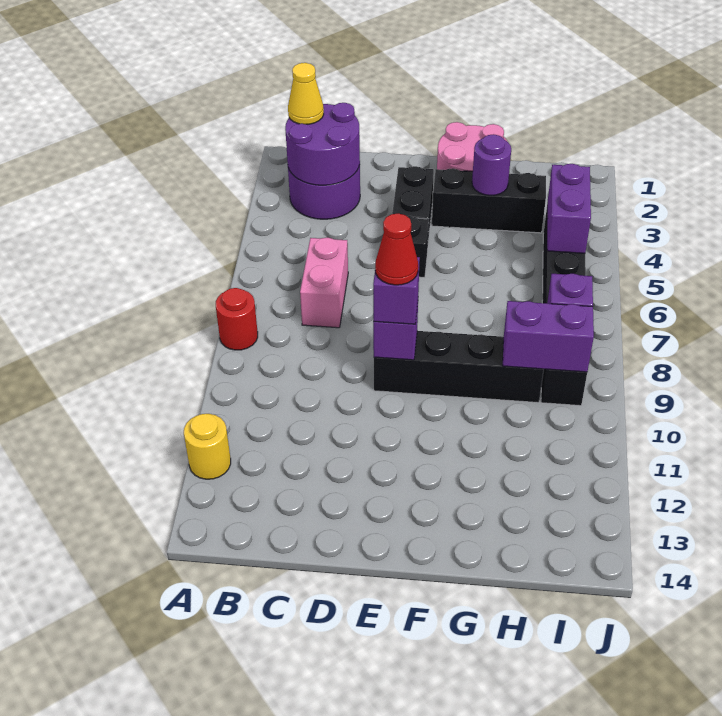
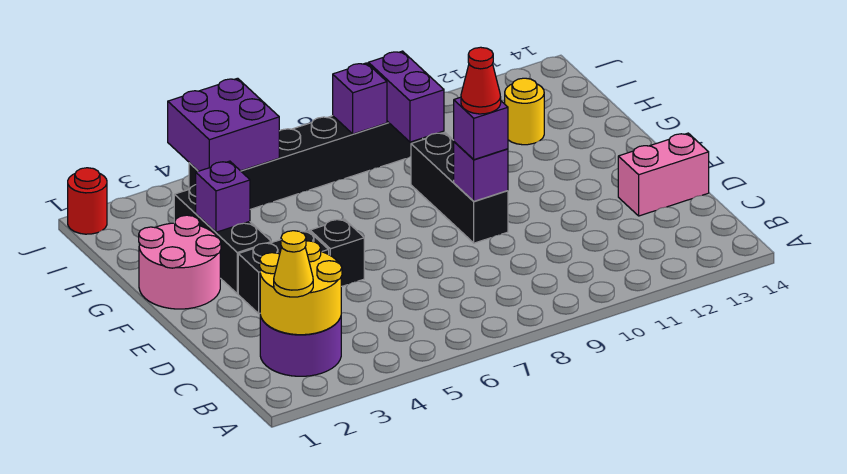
red round brick A8 level 1 -> red round brick J1 level 1
yellow round brick A12 level 1 -> yellow round brick H12 level 1
purple round brick B2:C3 level 2 -> yellow round brick B2:C3 level 2
pink brick C6:C7 level 1 -> pink brick D13:D14 level 1
black brick E9:H9 level 1 -> black brick E9:G9 level 1
purple round brick G3 level 2 -> purple brick G3 level 2
purple brick I4:I5 level 2 -> purple brick I4:J5 level 2

